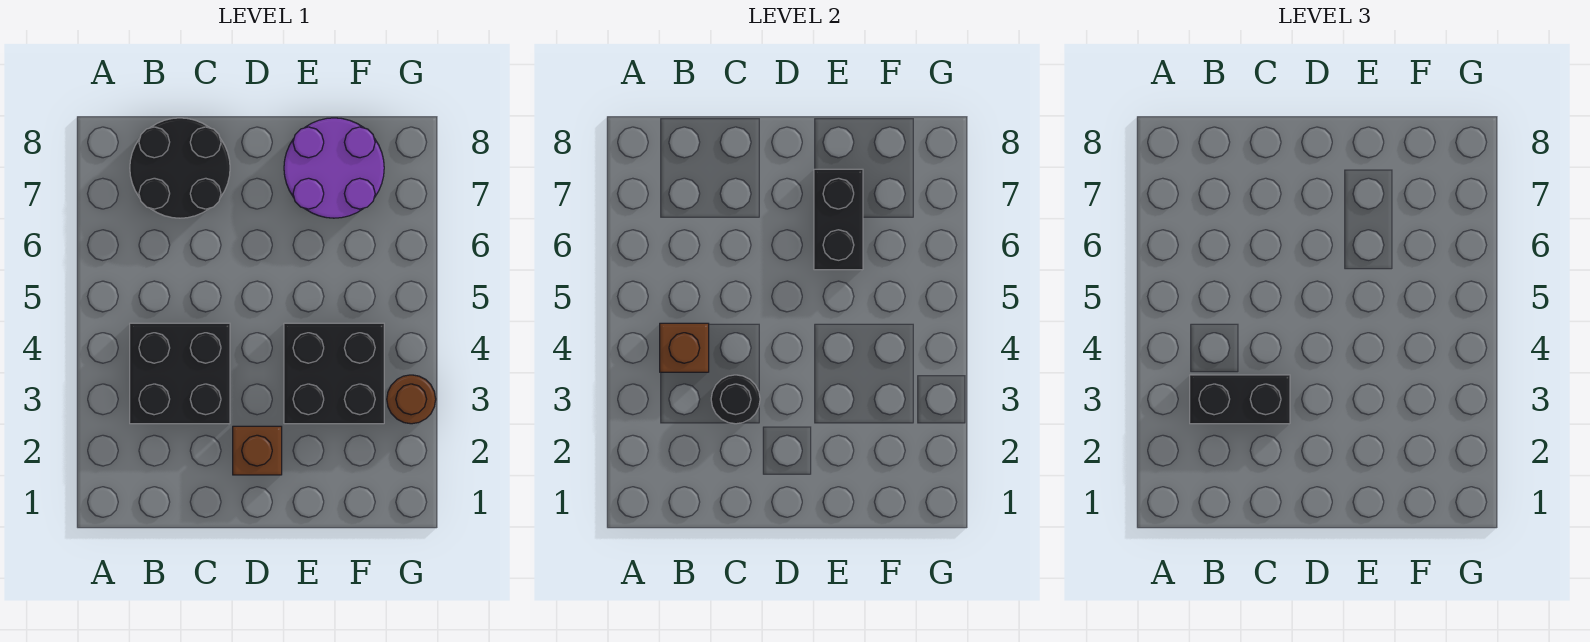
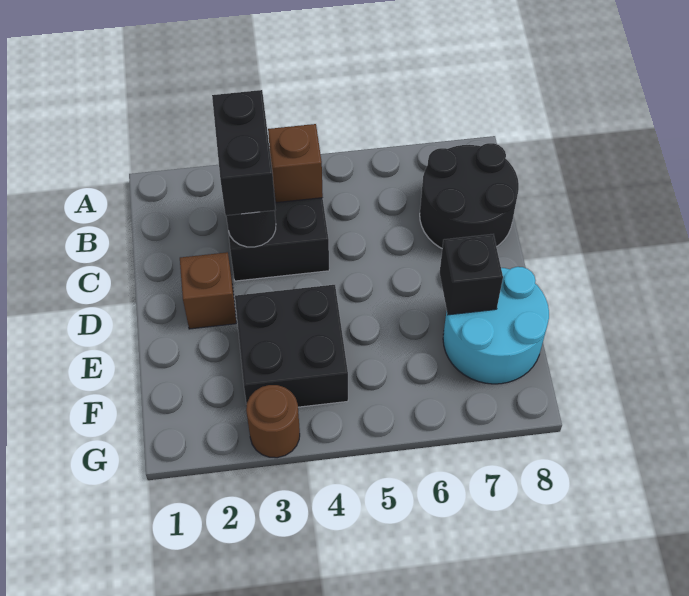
black brick E6:E7 level 2 -> black brick E7 level 2
purple round brick E7:F8 level 1 -> cyan round brick E7:F8 level 1

